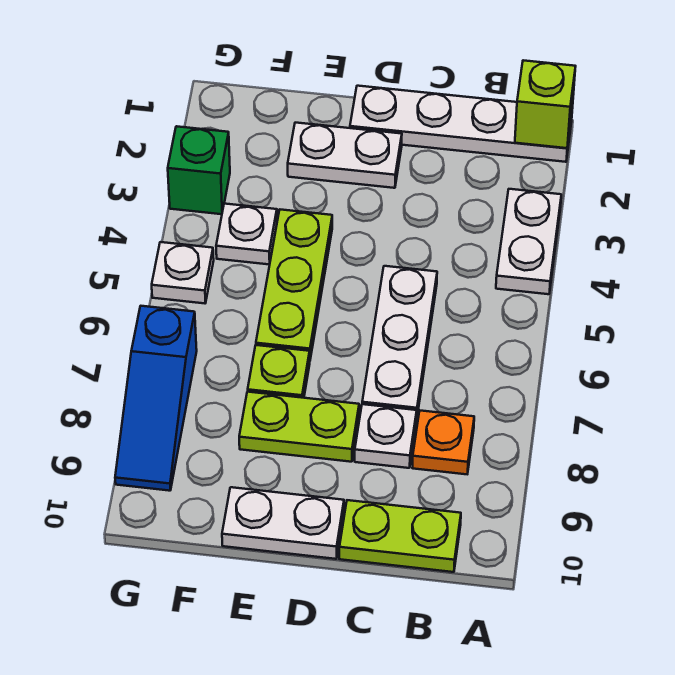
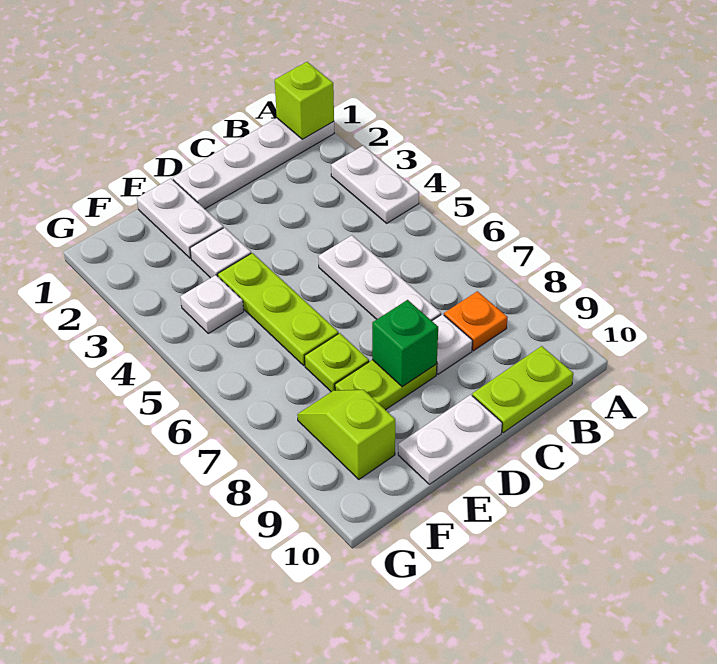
white plate D2:E2 level 1 -> white plate E1:E2 level 1
none -> lime slope F8:F9 level 1 top 9
green brick G3 level 1 -> green brick D8 level 2
white plate G5 level 1 -> white plate E3 level 1
blue slope G7:G9 level 1 top 7 -> none

